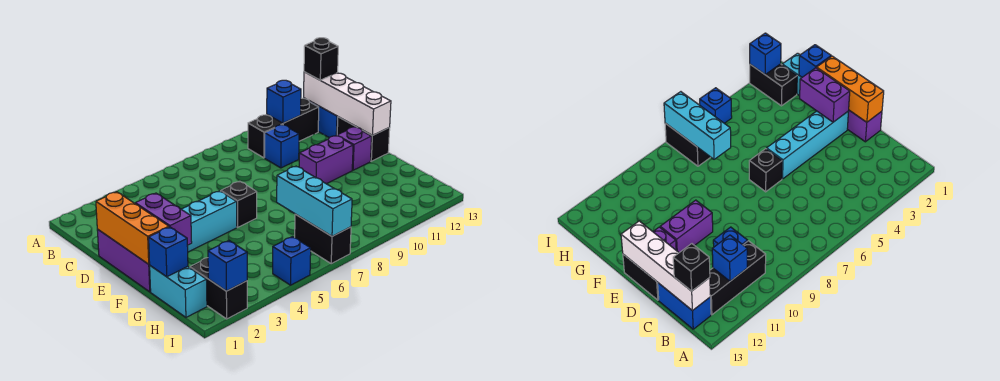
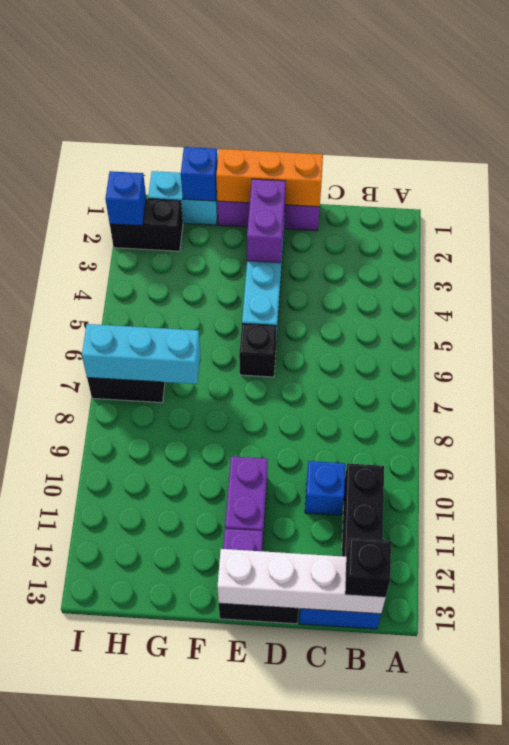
blue brick B11 level 2 -> none
purple brick E2:F2 level 2 -> purple brick E2:E3 level 2
blue brick I5 level 1 -> none

